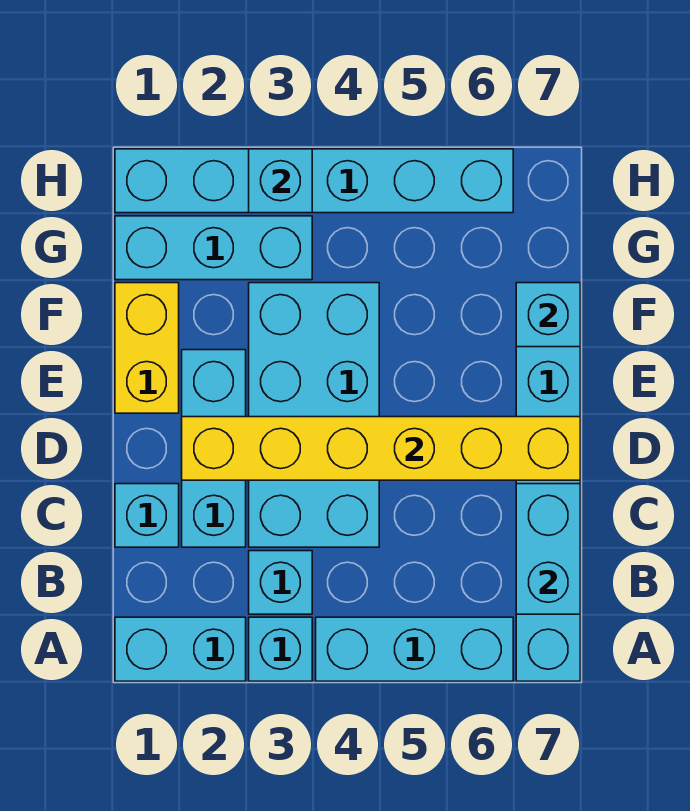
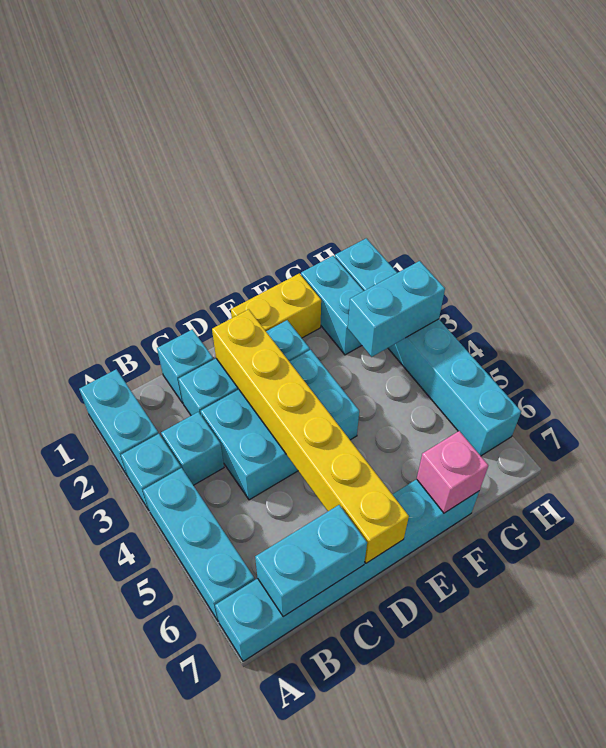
cyan brick C3:F4 level 1 -> cyan brick C3:E4 level 1
cyan brick F7 level 2 -> pink brick F7 level 2
cyan brick G1:G3 level 1 -> cyan brick G1:G2 level 1
cyan brick H3 level 2 -> cyan brick G3:H3 level 2

